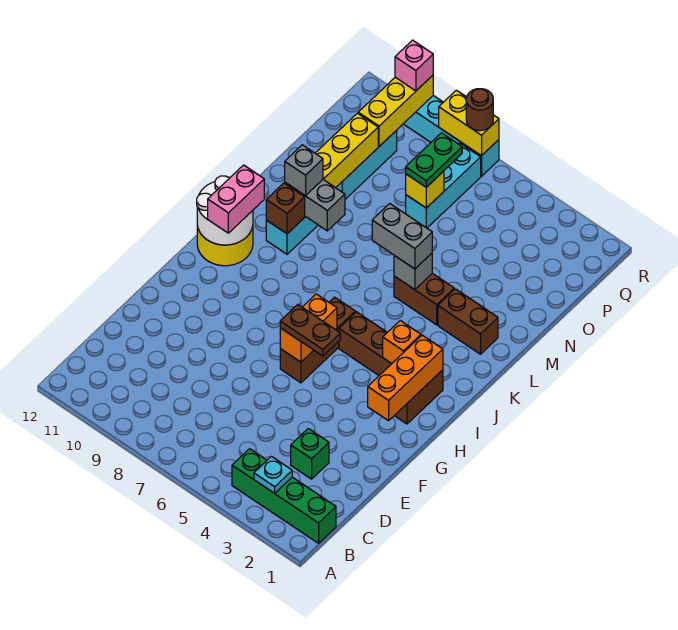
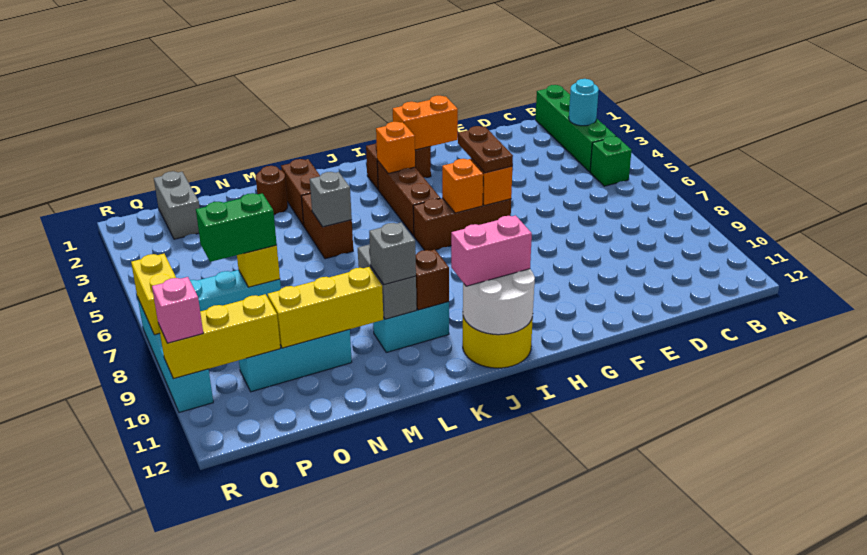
cyan plate B3 level 2 -> cyan round brick B3 level 2
green brick D3 level 1 -> green brick B5 level 1
orange brick G2:I2 level 2 -> orange brick G2:H2 level 2
grey brick L5:L6 level 3 -> grey brick P1:P2 level 1
green plate O7:P7 level 3 -> green brick O7:P7 level 3
brown round brick R7 level 3 -> brown round brick M2 level 1

